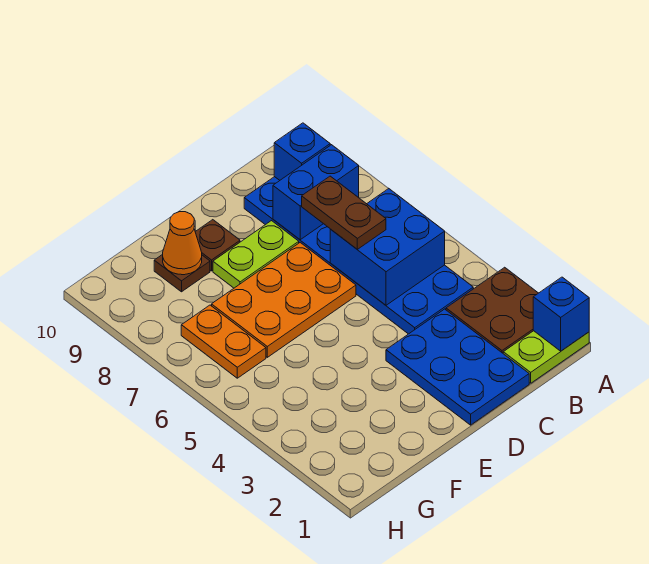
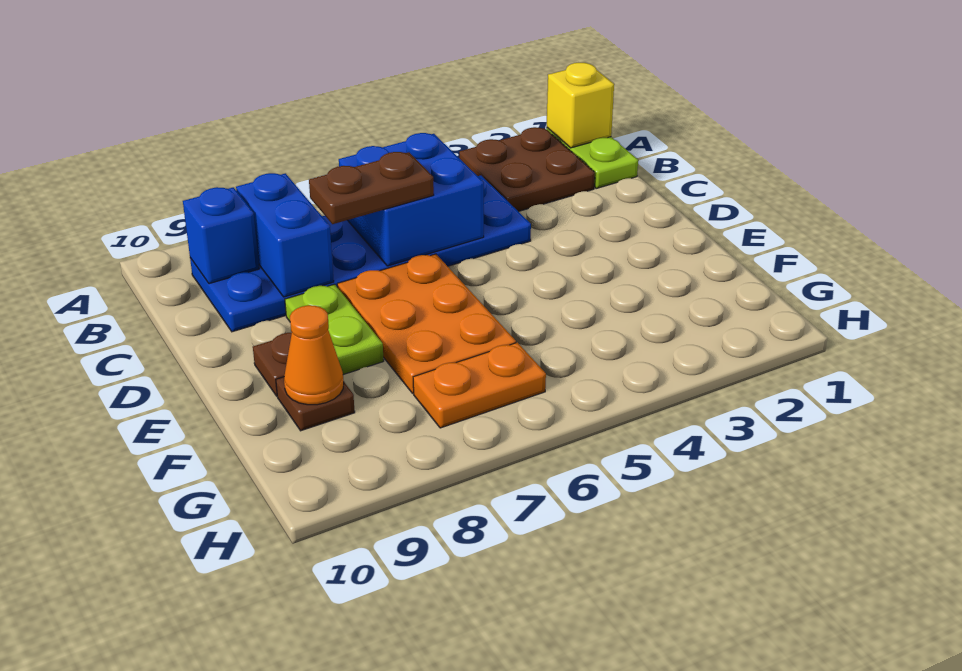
blue brick A1 level 2 -> yellow brick A1 level 2
blue plate C1:D3 level 1 -> none

